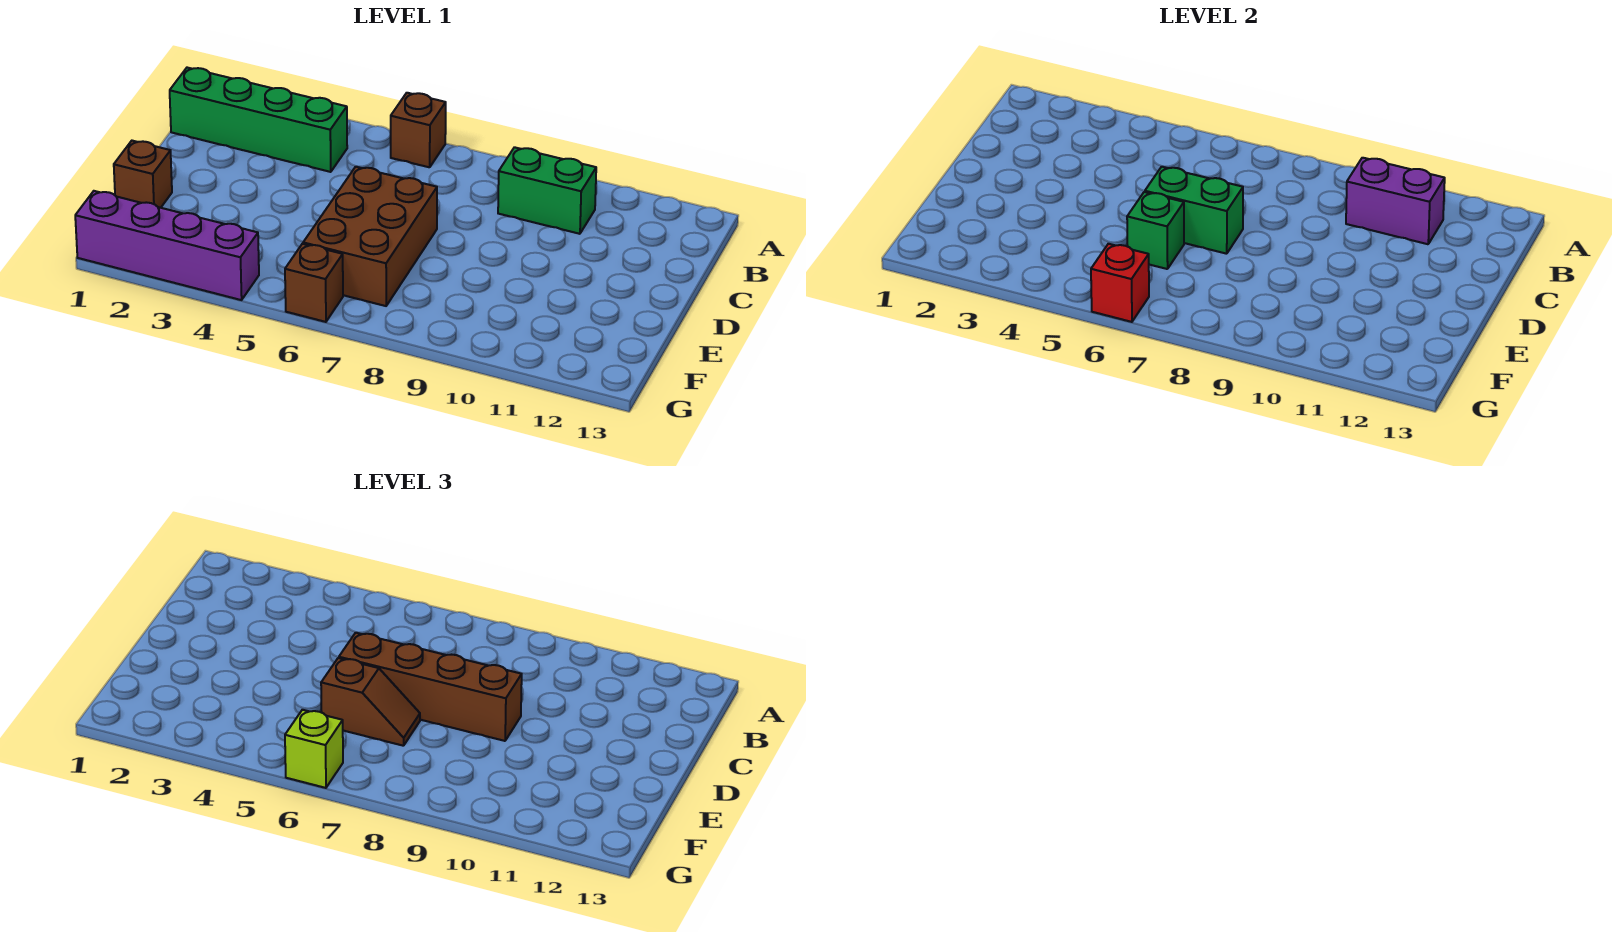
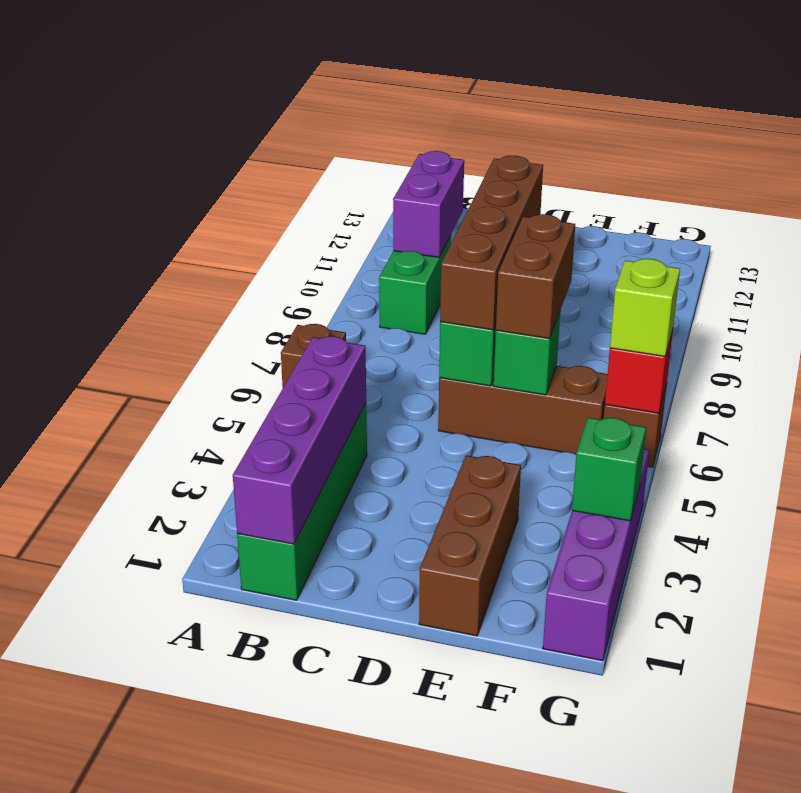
none -> purple brick B1:B4 level 2
brown brick D6:F7 level 1 -> brown brick D6:F6 level 1
brown brick E1 level 1 -> brown brick E1:E3 level 1
brown slope E6:E7 level 3 top 6 -> brown brick E6:E7 level 3
none -> green brick G3 level 2

